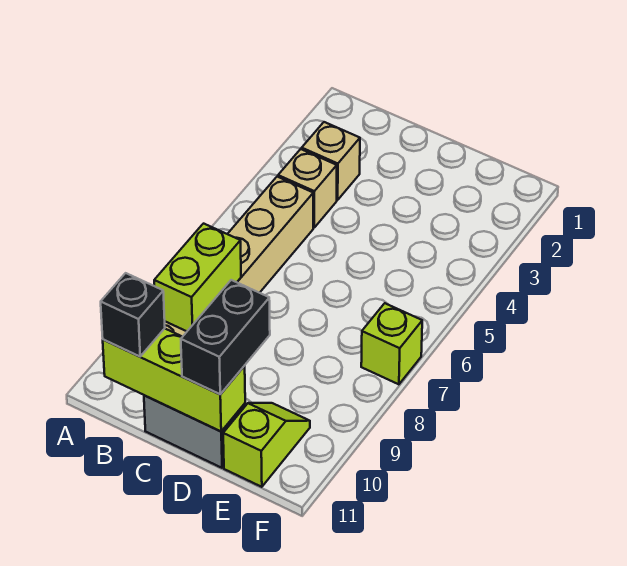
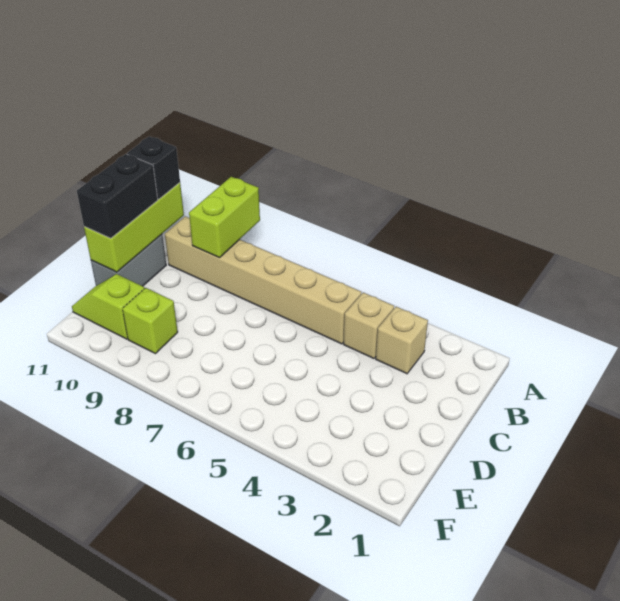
lime brick B8:B9 level 2 -> lime brick A9:B9 level 2
black brick D10:D11 level 3 -> black brick C11:D11 level 3
lime slope E10:E11 level 1 top 11 -> lime slope E10:E11 level 1 top 10
lime brick F7 level 1 -> lime brick E9 level 1

